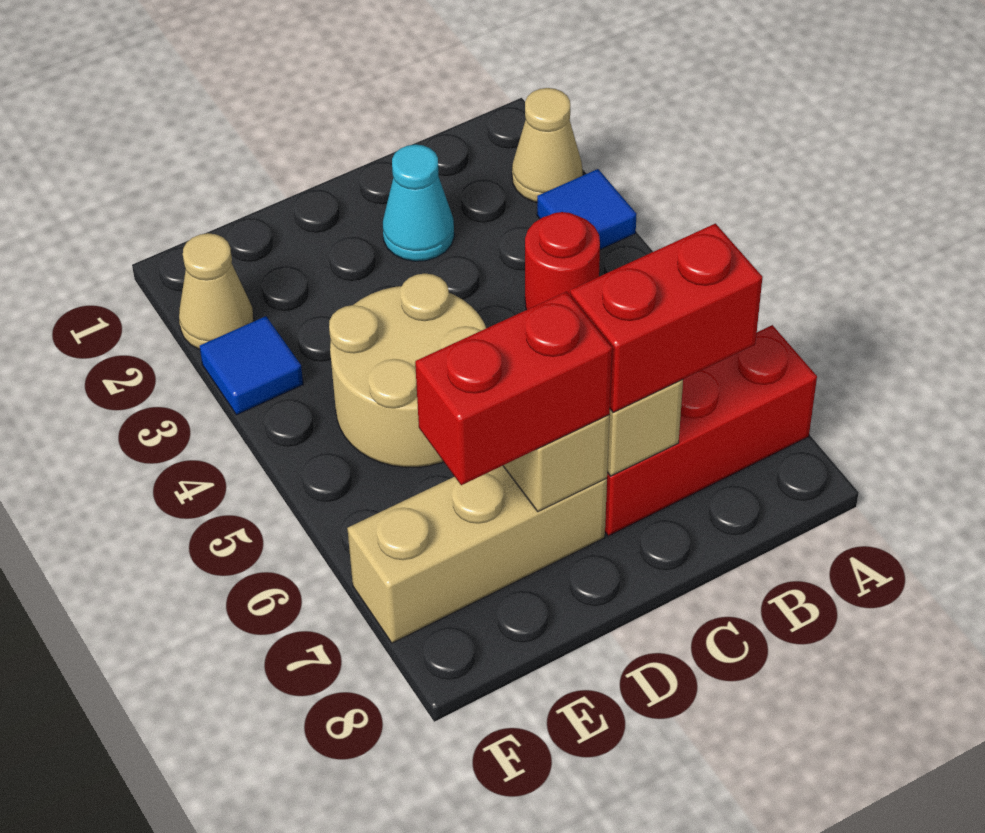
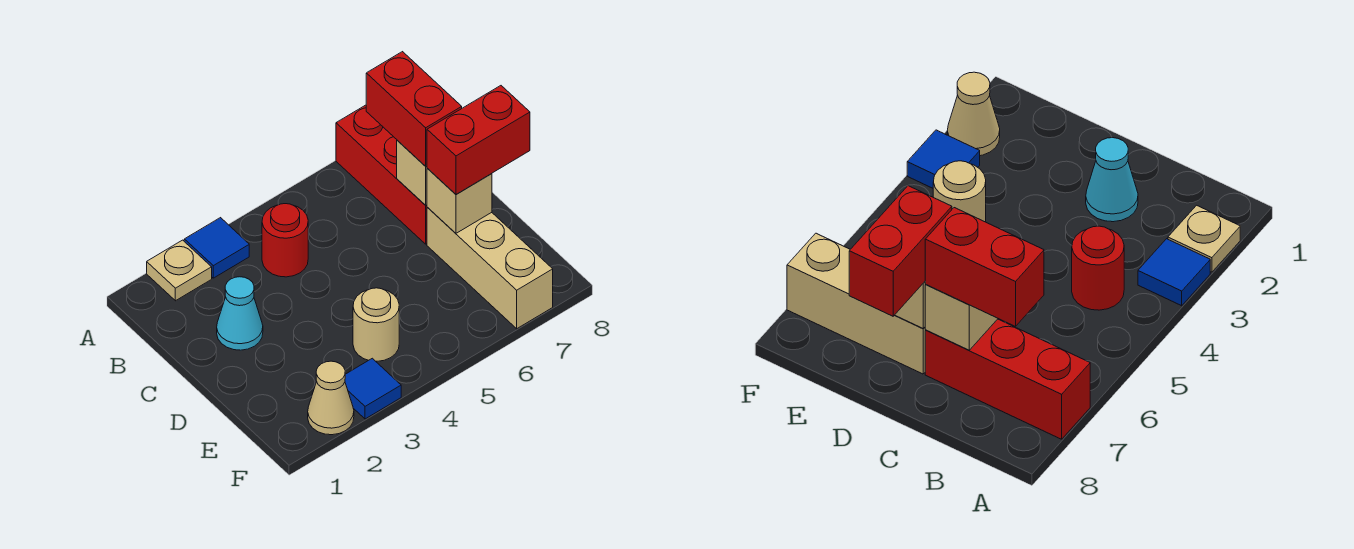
tan cone A2 level 1 -> tan plate A2 level 1
tan round brick D4:E5 level 1 -> tan round brick E4 level 1
red brick D7:E7 level 3 -> red brick D7:D8 level 3

